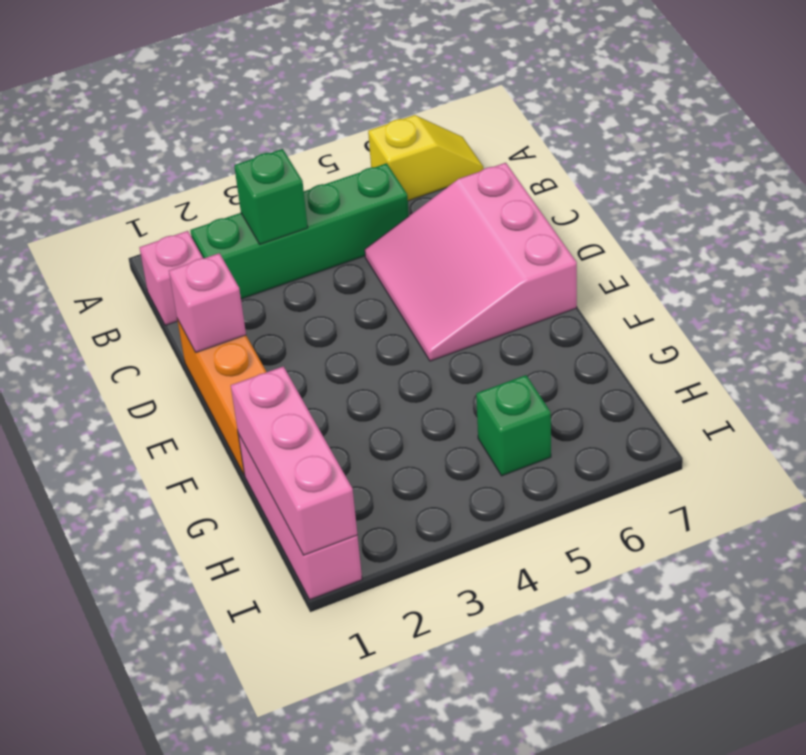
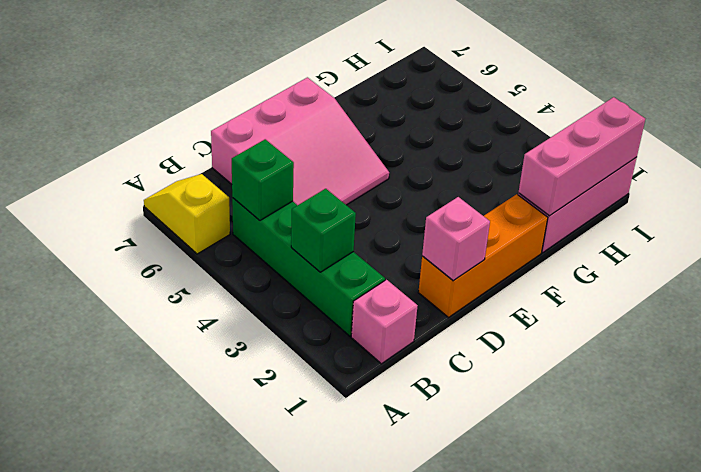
green brick H5 level 1 -> green brick B5 level 2

